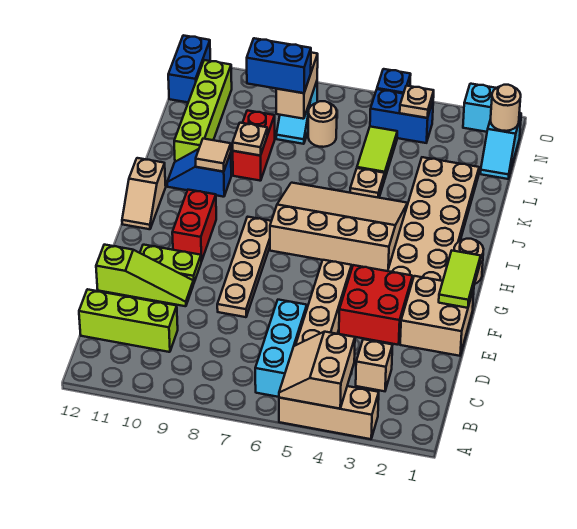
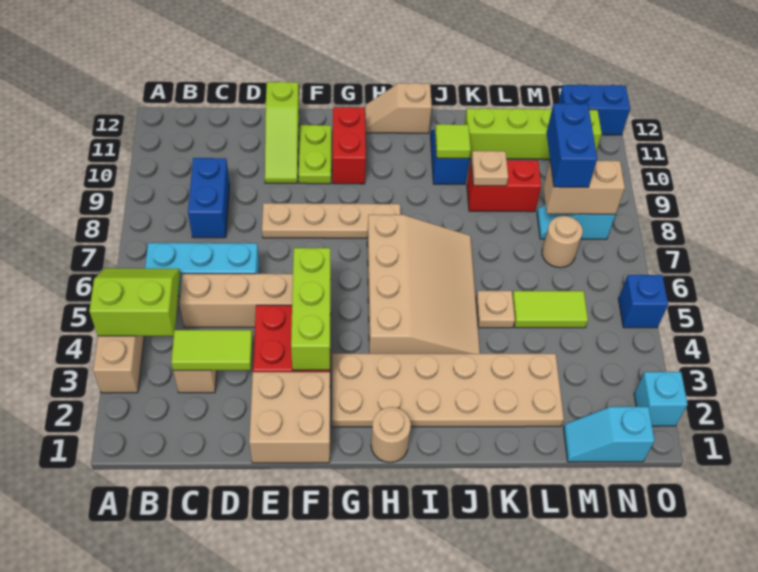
tan slope A4:B5 level 2 top 4 -> lime slope A4:B5 level 2 top 4
lime brick C10:C12 level 1 -> lime brick F3:F5 level 2
lime tile F1:G1 level 2 -> lime tile C3:D3 level 2
red brick G10:H10 level 1 -> red brick G10:G11 level 1
tan tile J10 level 2 -> lime tile J10 level 2
tan round brick N1 level 2 -> none
blue brick N4:N5 level 1 -> blue brick C8:C9 level 1
tan plate N4 level 2 -> none

